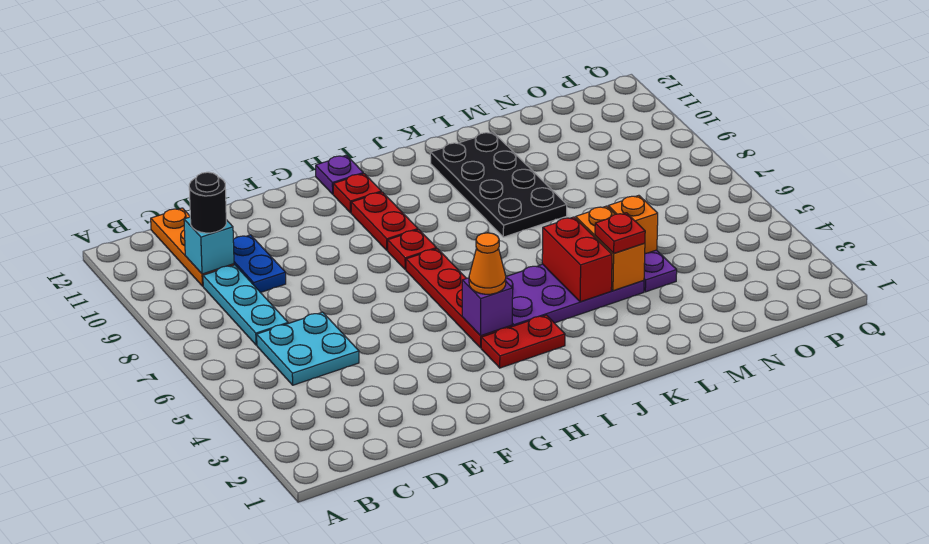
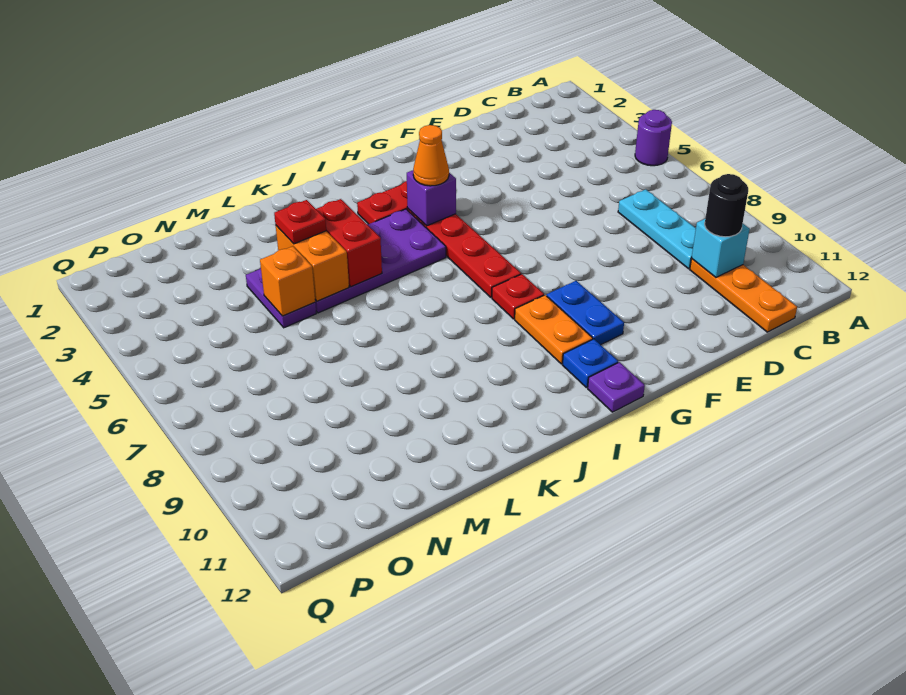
none -> purple round brick A5 level 1
cyan plate C5:D6 level 1 -> none
blue plate D9:D10 level 1 -> blue plate G9:G10 level 1
red plate H9:H10 level 1 -> orange plate H9:H10 level 1
red plate H11 level 1 -> blue plate H11 level 1
black plate K8:L11 level 1 -> none

